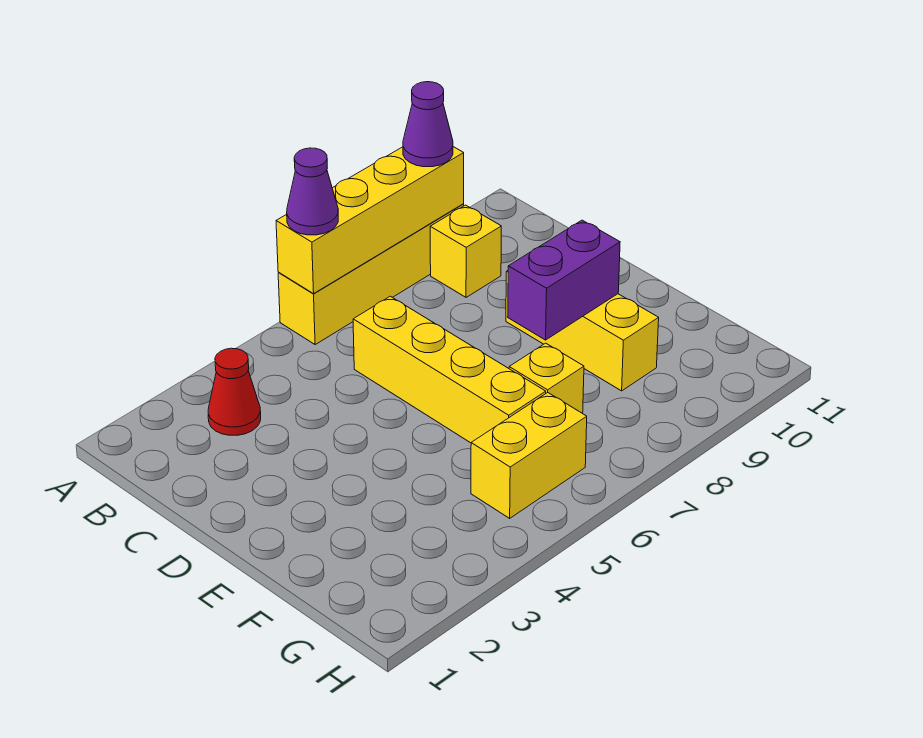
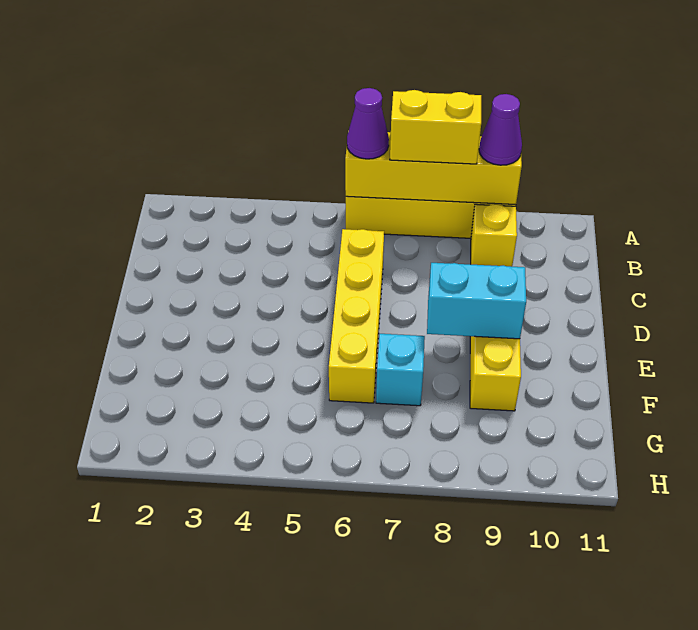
red cone B3 level 1 -> none
purple brick E8:E9 level 2 -> cyan brick E8:E9 level 2
yellow brick F7 level 1 -> cyan brick F7 level 1
yellow brick G5:G6 level 1 -> yellow brick A7:A8 level 3

